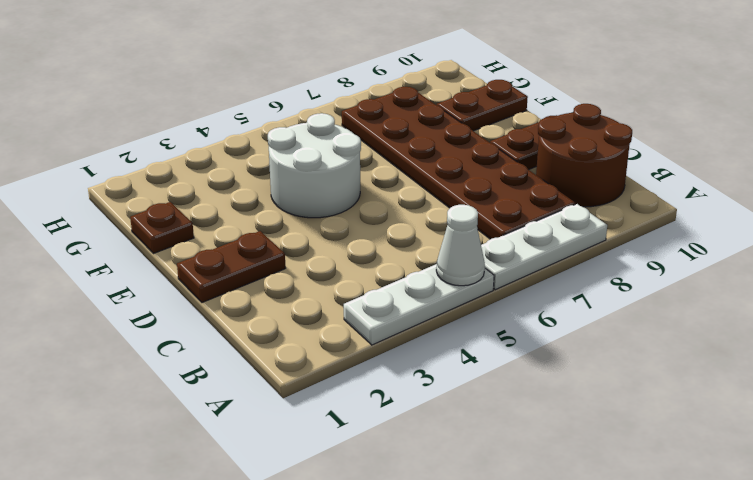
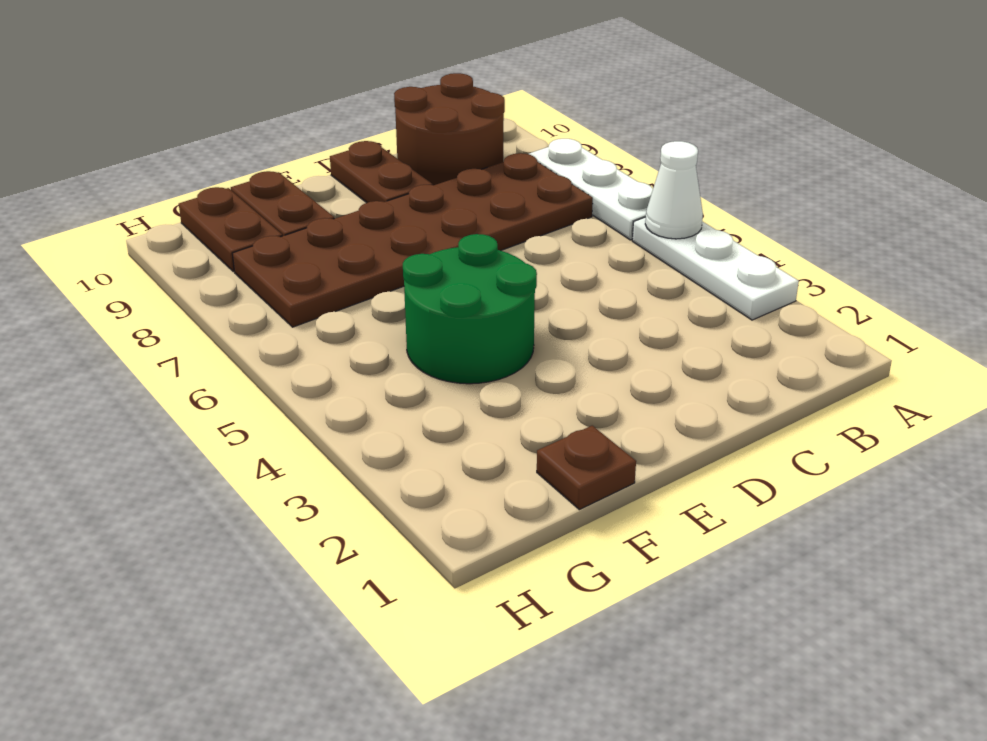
brown plate D1:D2 level 1 -> brown plate G9:G10 level 1
white round brick E4:F5 level 1 -> green round brick E4:F5 level 1

